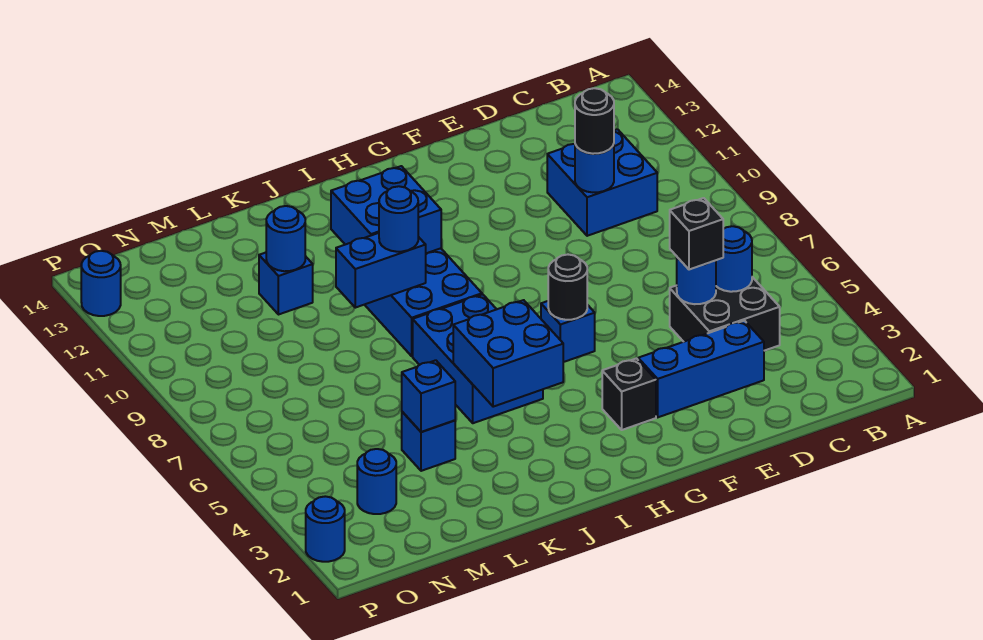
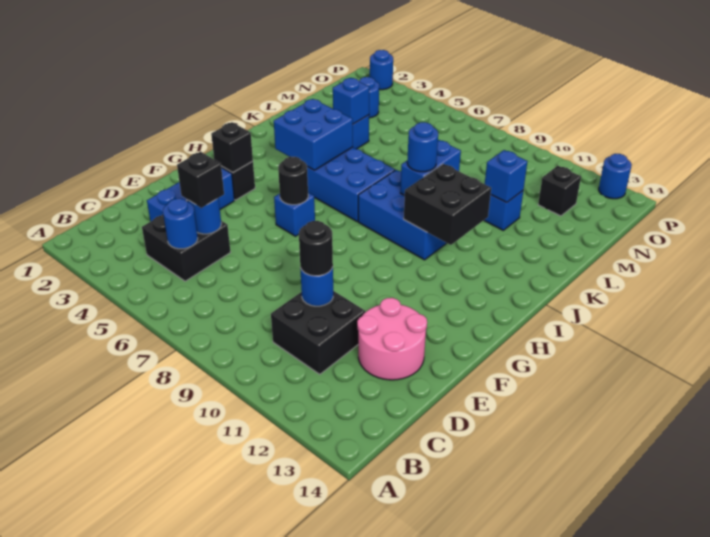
blue brick C10:D11 level 1 -> black brick C10:D11 level 1
none -> pink round brick D12:E13 level 1
none -> black brick G3 level 2
blue brick I10:J11 level 2 -> black brick I10:J11 level 2
blue round brick L11 level 2 -> blue brick L11 level 2
none -> black brick N12 level 1

